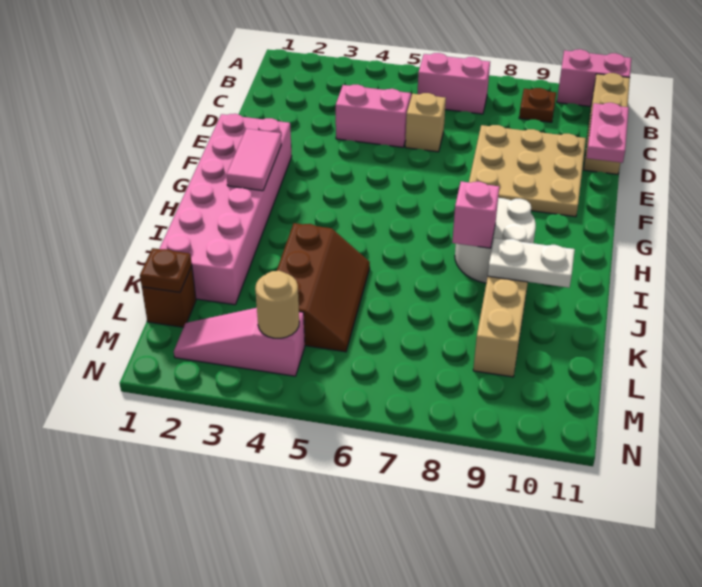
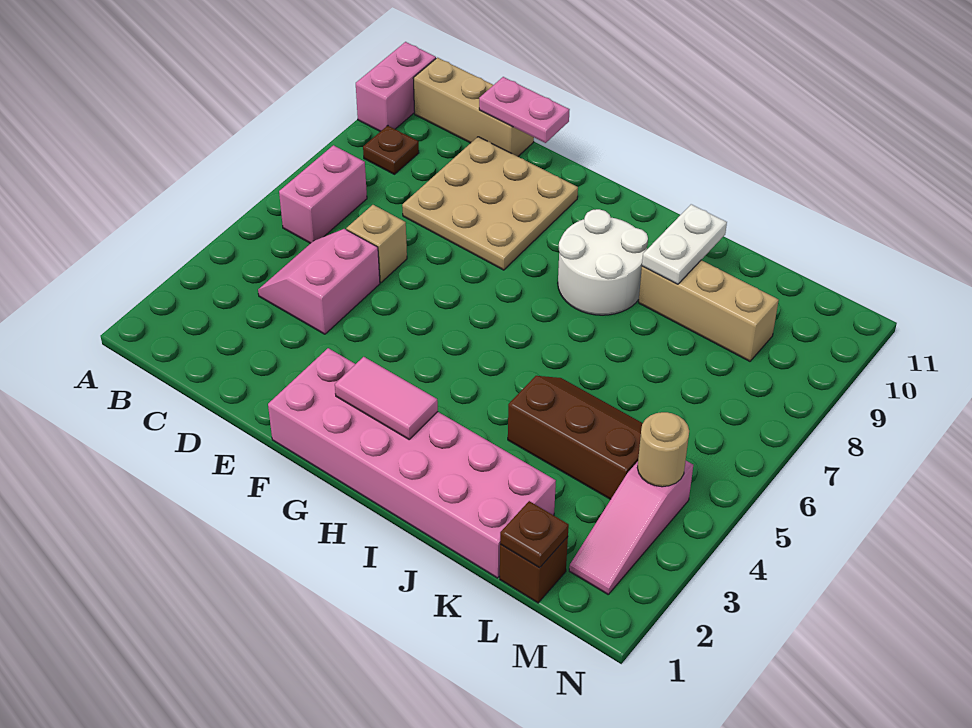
pink brick I8 level 2 -> none

